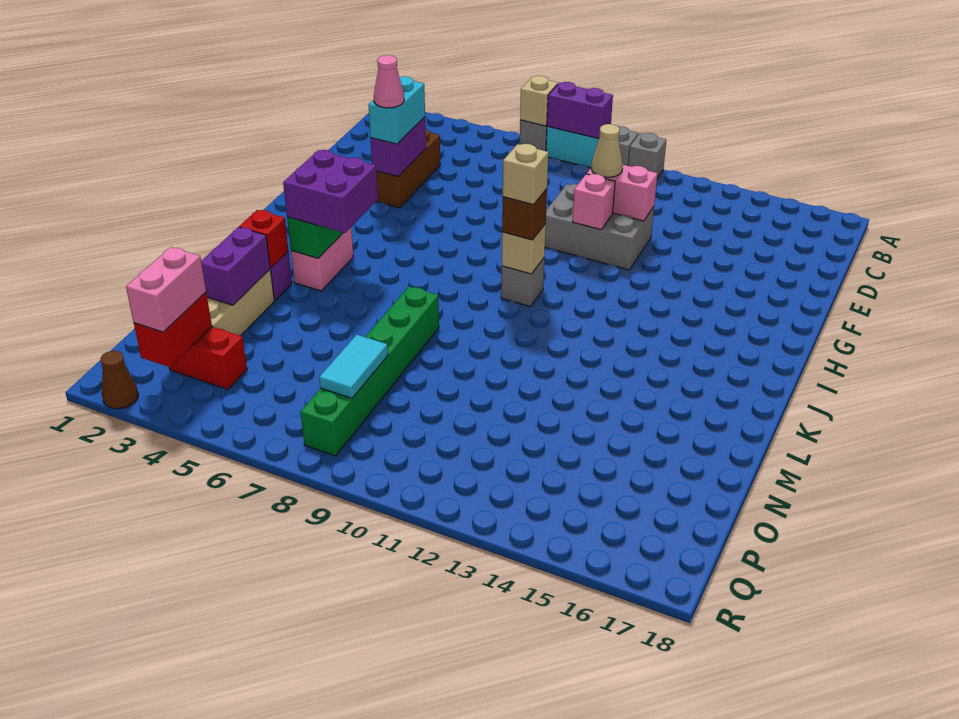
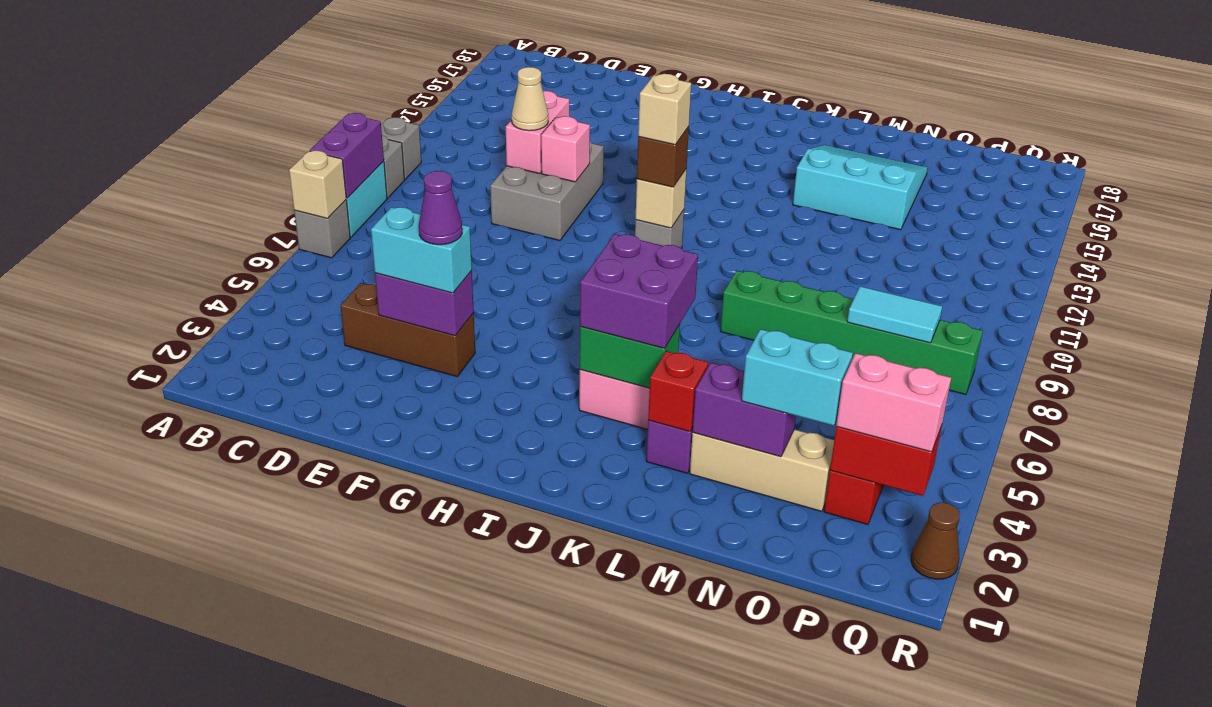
pink cone F4 level 4 -> purple cone F4 level 4
none -> cyan slope L14:N16 level 1 top 14
none -> cyan brick N3:O3 level 3

